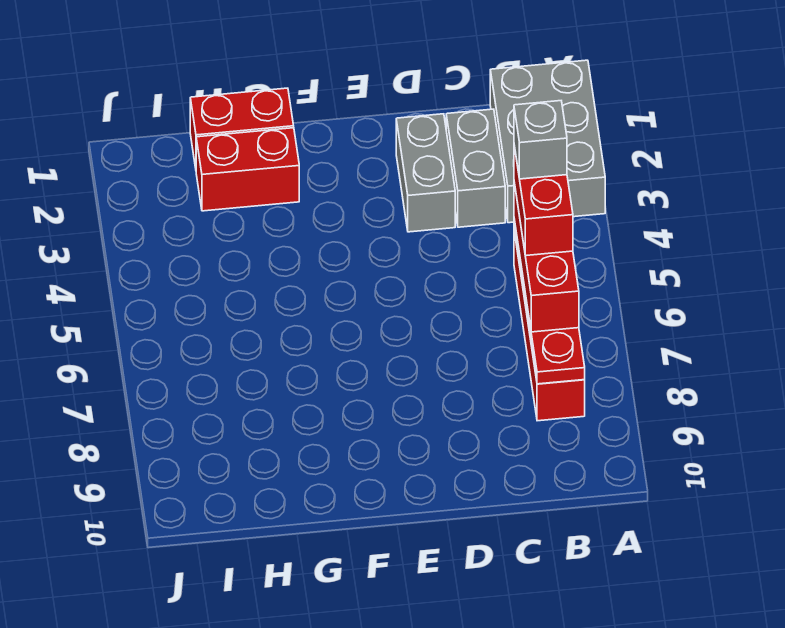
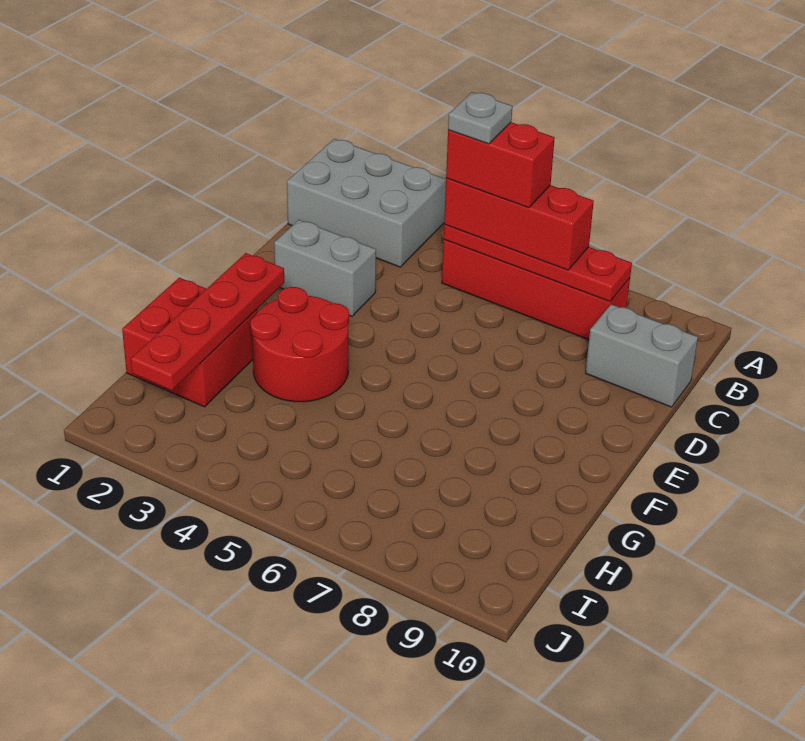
grey brick B5 level 5 -> grey plate B5 level 5
grey brick C2:C3 level 1 -> grey brick C9:C10 level 1
none -> red plate F2:I2 level 2
none -> red round brick F3:G4 level 1

